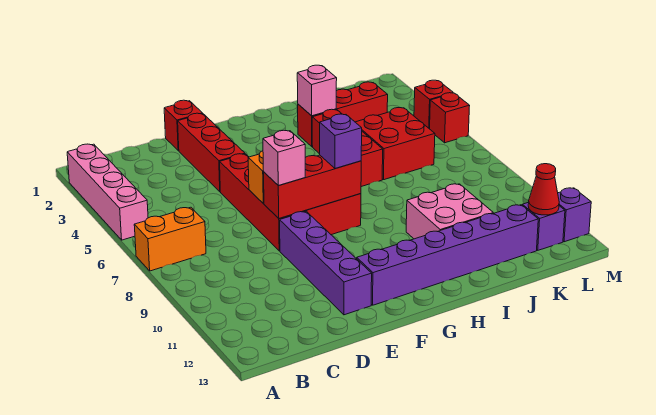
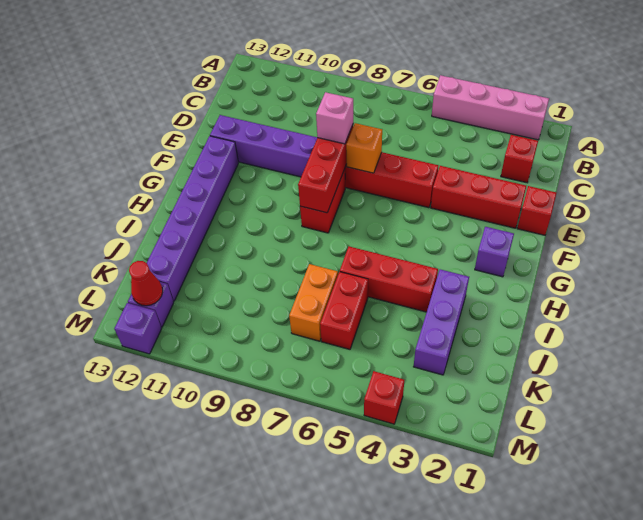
orange brick A7:B7 level 1 -> orange brick J7:K7 level 1
purple brick G8 level 3 -> purple brick G2 level 1
red brick I3:K3 level 1 -> purple brick I3:K3 level 1
pink brick I3 level 2 -> none
pink brick I10:J11 level 1 -> none
red brick J5:K6 level 1 -> red brick J6:K6 level 1
red brick M5 level 1 -> red brick C2 level 1

